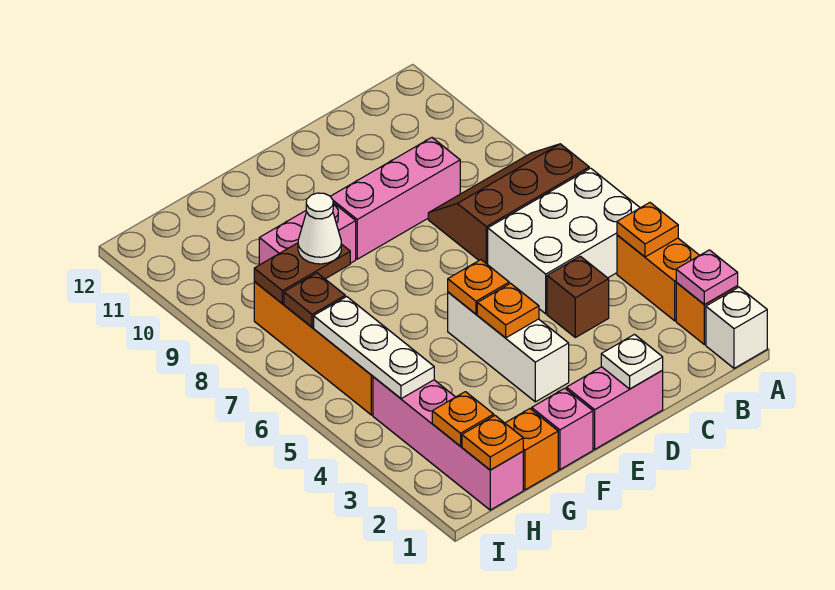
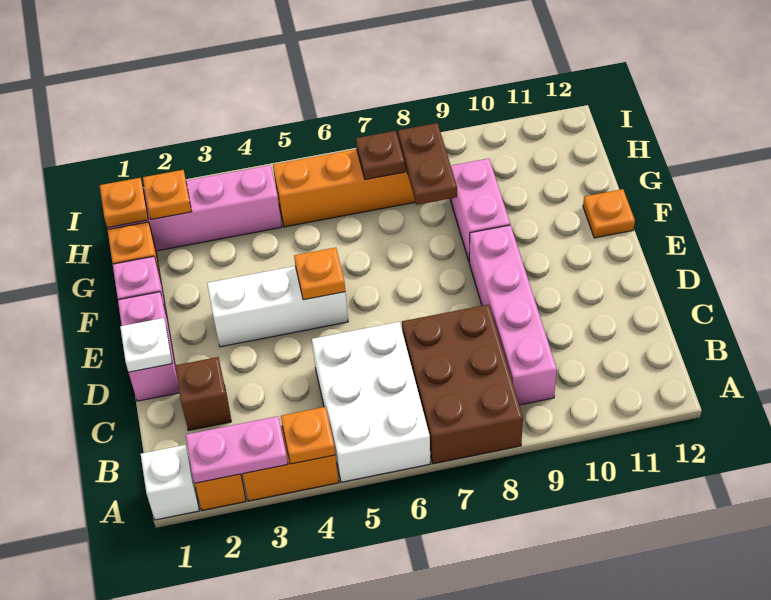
pink plate A2 level 2 -> pink plate A2:A3 level 2
brown slope A7:C8 level 1 top 7 -> brown brick A7:C8 level 1
brown brick C4 level 1 -> brown brick C2 level 1
pink brick C9:E9 level 1 -> pink brick B9:E9 level 1
orange plate E4 level 2 -> orange plate F12 level 1
white cone G8 level 3 -> none
white plate H4:H6 level 2 -> none

